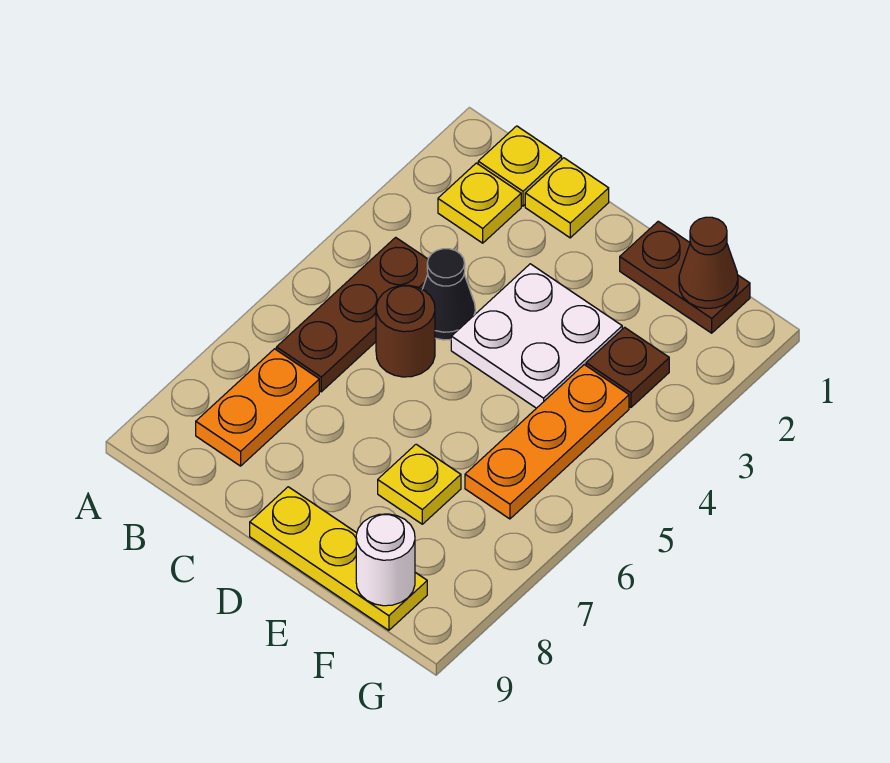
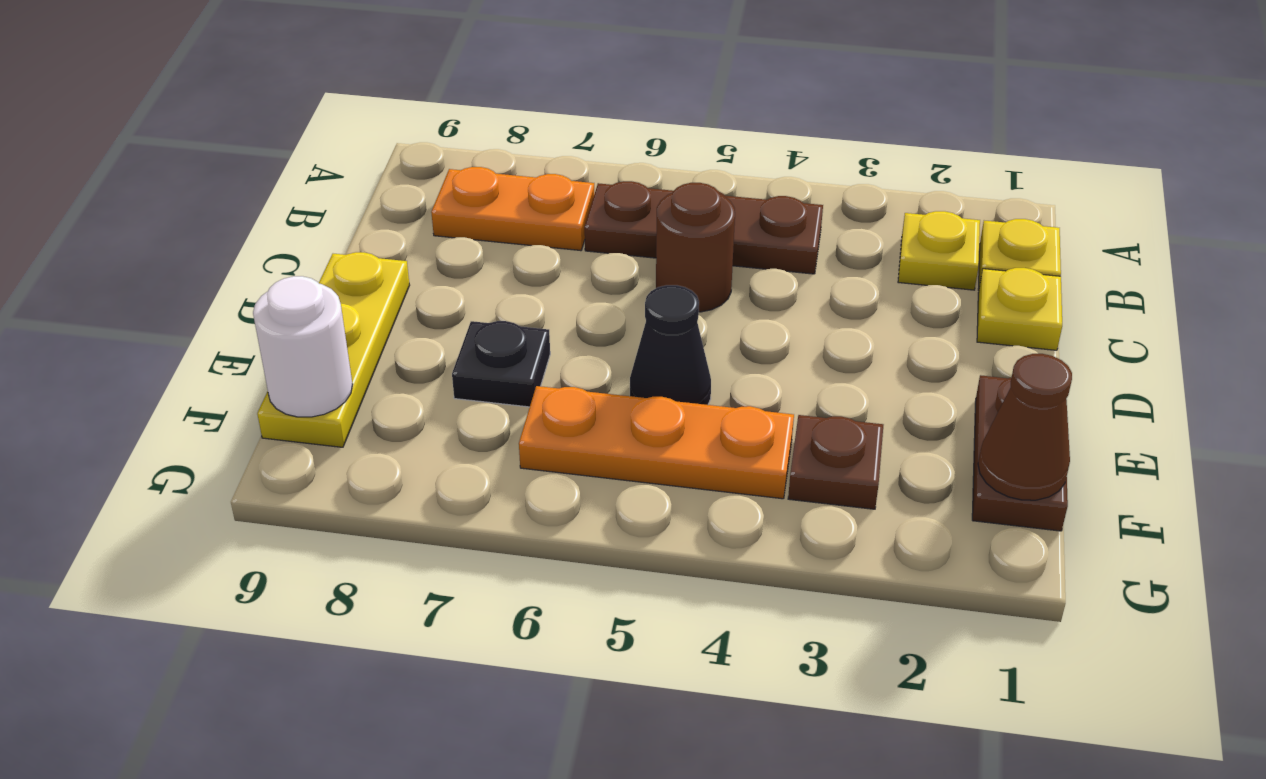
black cone C4 level 1 -> black cone E5 level 1
white plate D3:E4 level 1 -> none
yellow plate E7 level 1 -> black plate E7 level 1

